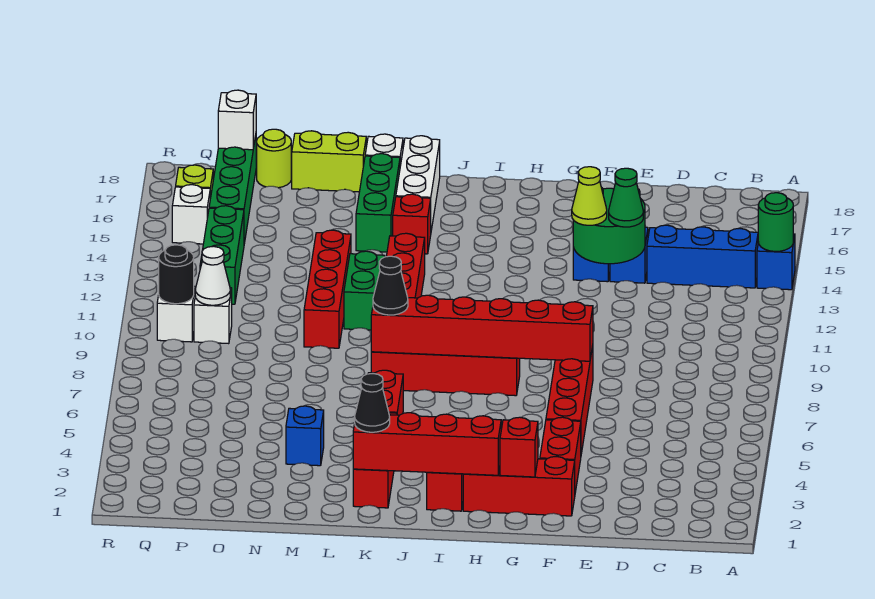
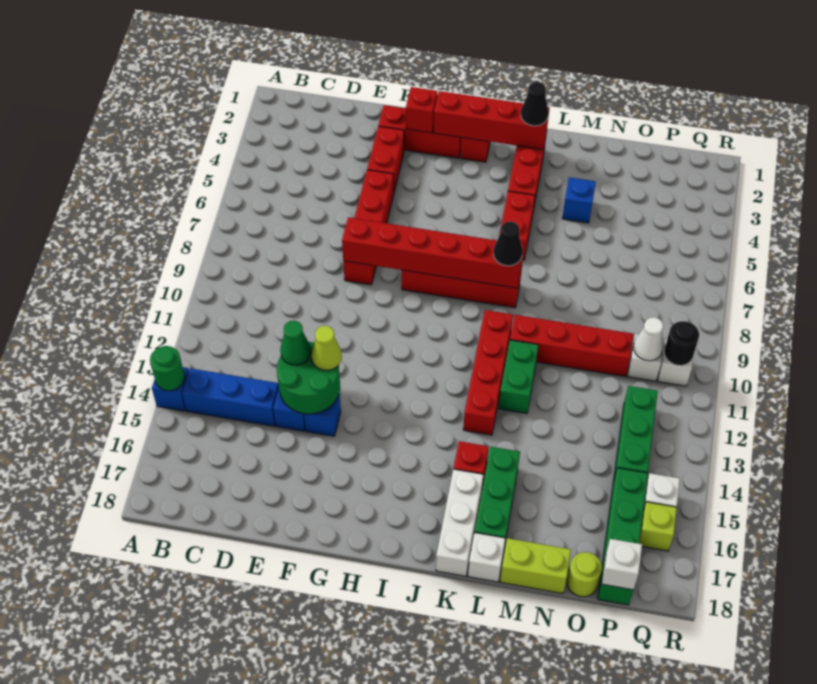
red brick M10:M13 level 1 -> red brick L10:O10 level 1

